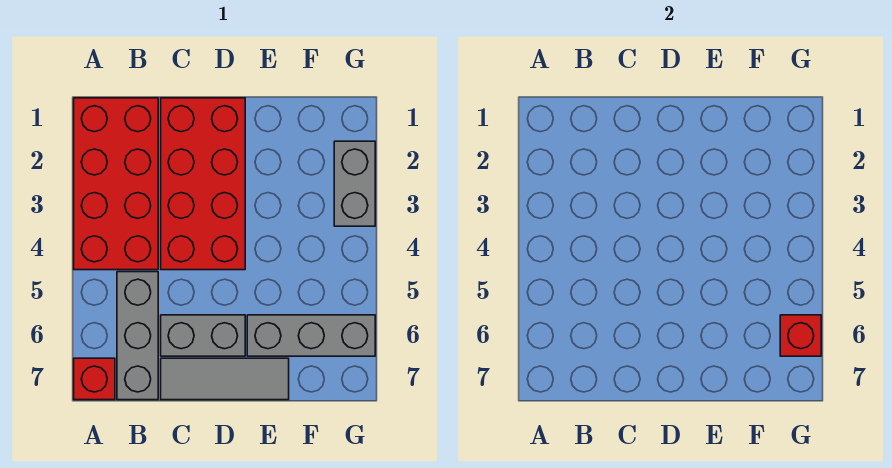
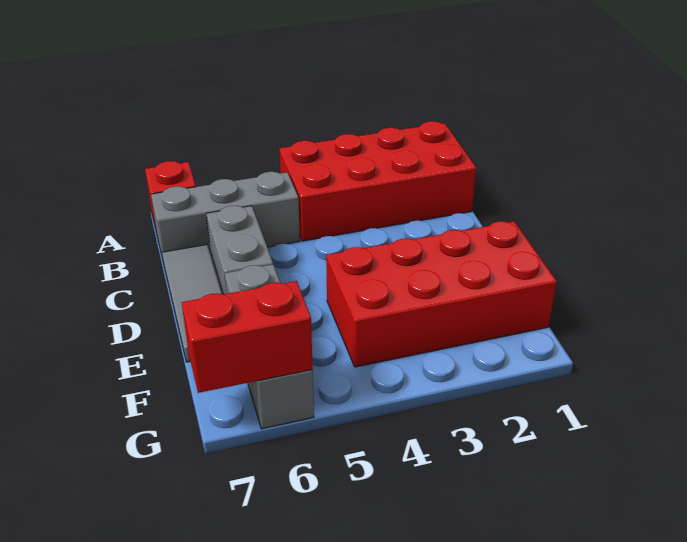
red brick C1:D4 level 1 -> red brick E1:F4 level 1
grey brick G2:G3 level 1 -> none
red brick G6 level 2 -> red brick G6:G7 level 2

